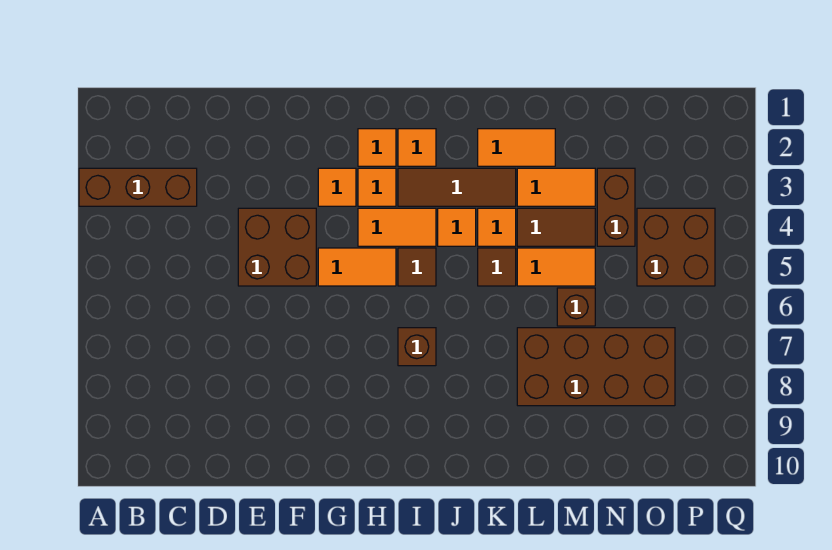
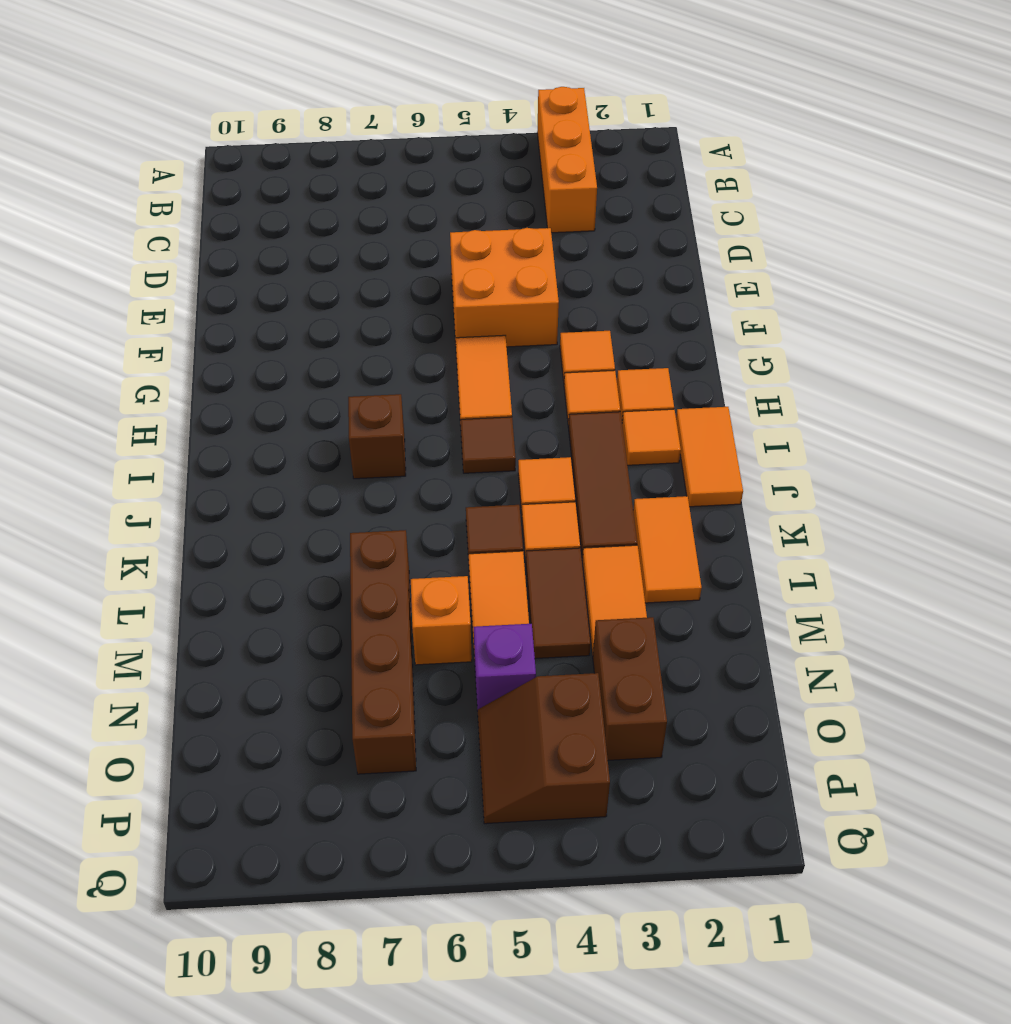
brown brick A3:C3 level 1 -> orange brick A3:C3 level 1
brown brick E4:F5 level 1 -> orange brick E4:F5 level 1
orange tile H4:I4 level 1 -> orange tile I1:J1 level 1
brown brick L7:O8 level 1 -> brown brick L7:O7 level 1
brown brick M6 level 1 -> orange brick M6 level 1
brown brick N3:N4 level 1 -> brown brick N3:O3 level 1
none -> purple brick N5 level 1
brown brick O4:P5 level 1 -> brown slope O4:P5 level 1 top 4

